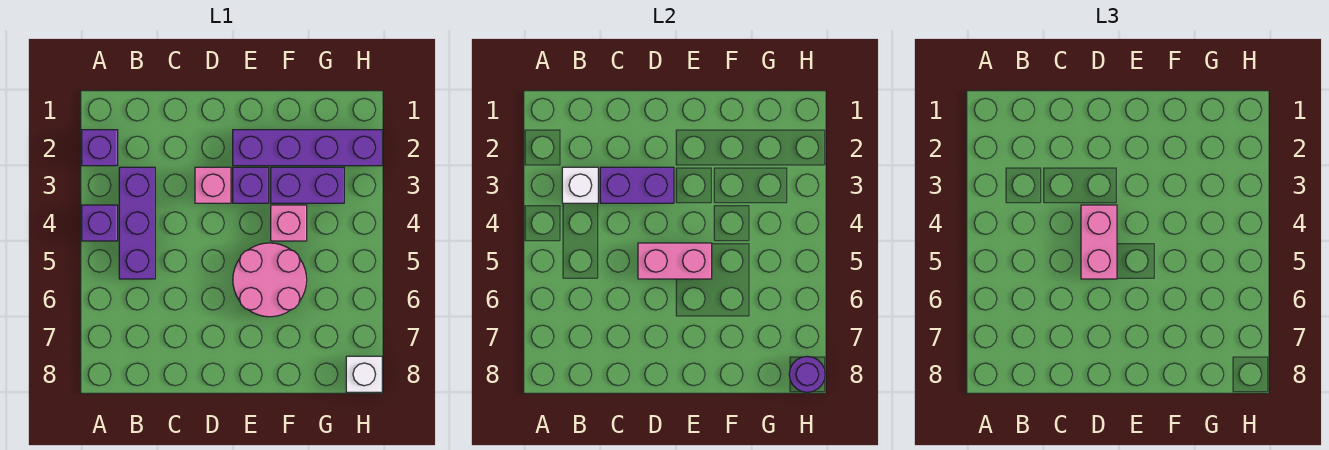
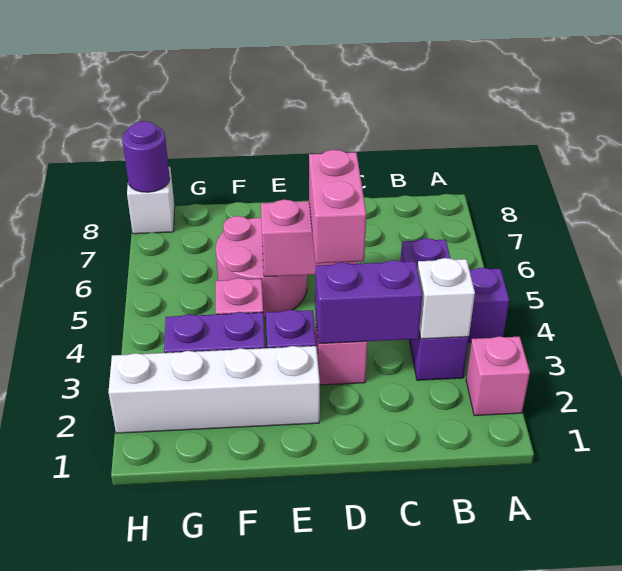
purple brick A2 level 1 -> pink brick A2 level 1
purple brick E2:H2 level 1 -> white brick E2:H2 level 1

